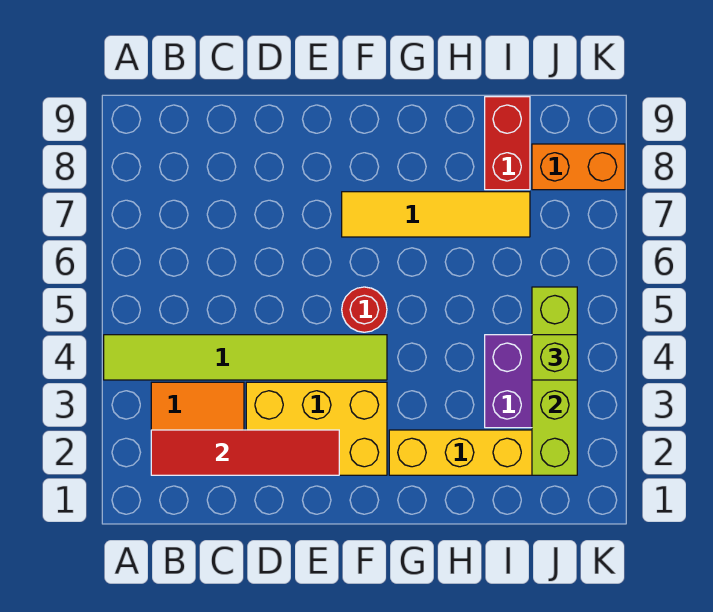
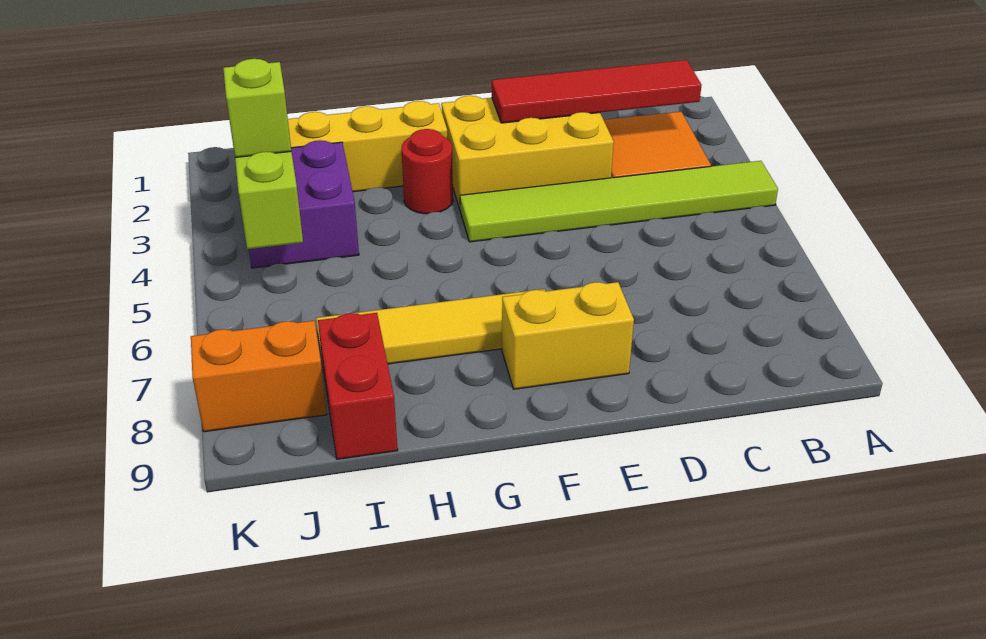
none -> yellow brick E8:F8 level 1
red round brick F5 level 1 -> red round brick G3 level 1

